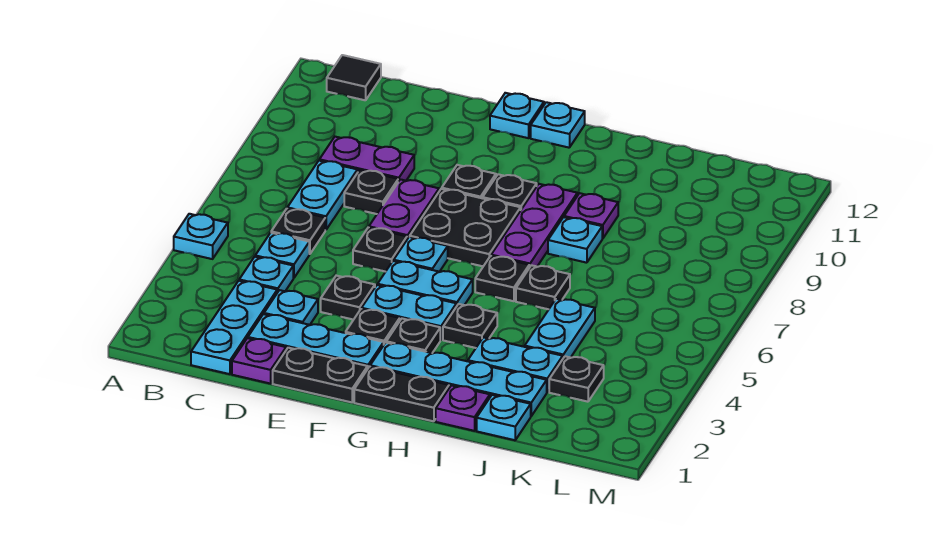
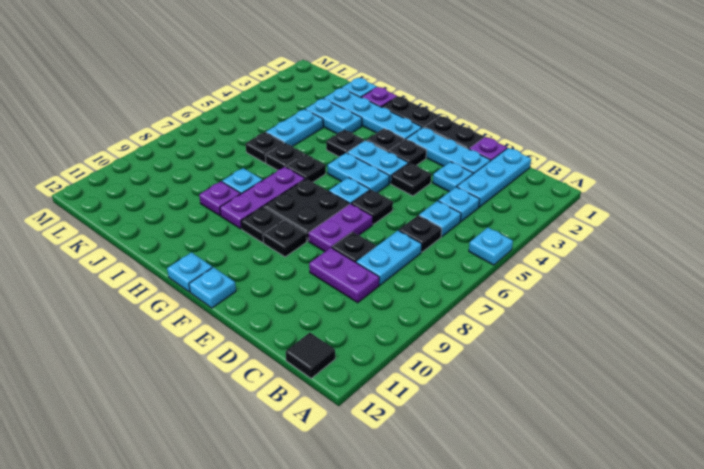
black plate K3 level 1 -> black plate J6 level 1

